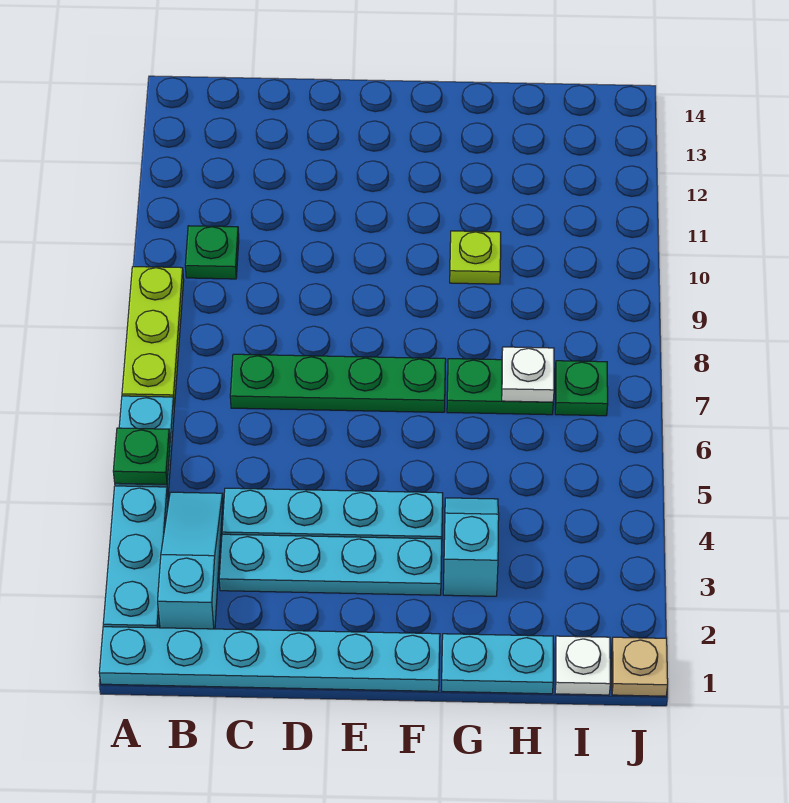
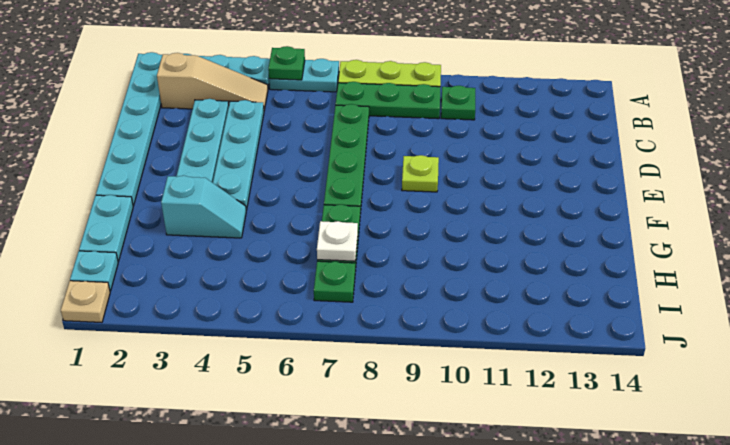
cyan slope B2:B4 level 1 top 2 -> tan slope B2:B4 level 1 top 2
none -> green plate B7:B9 level 1
lime plate G10 level 1 -> lime plate E9 level 1
white plate I1 level 1 -> cyan plate I1 level 1

